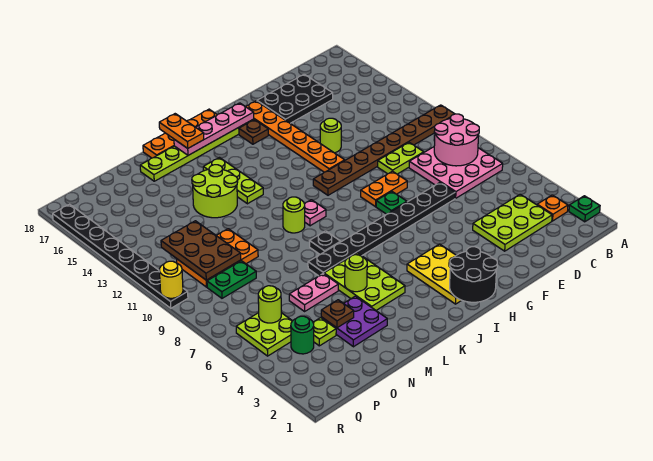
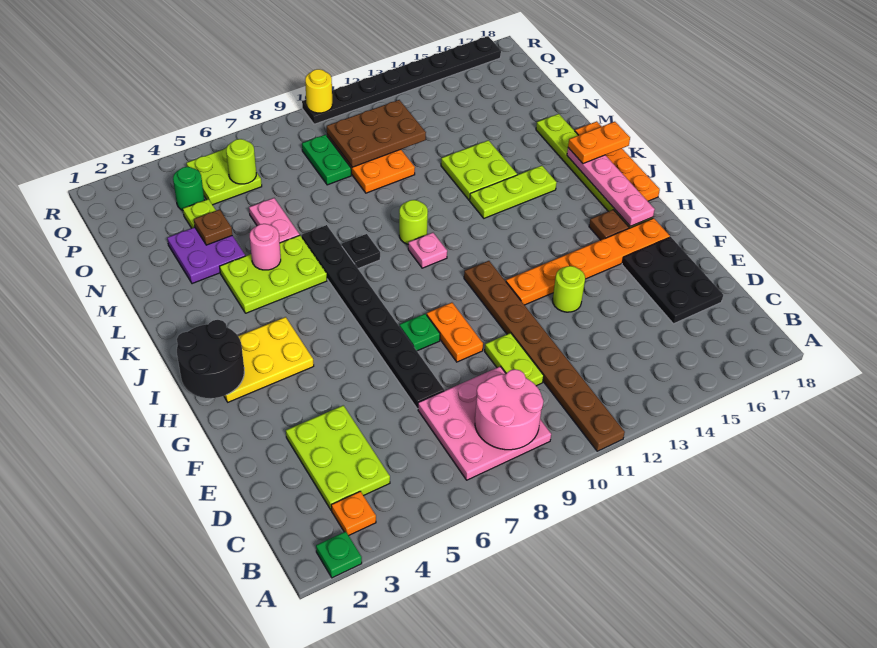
lime round brick L5 level 2 -> pink round brick L5 level 2
lime round brick L13:M14 level 1 -> lime plate L13:M14 level 1

